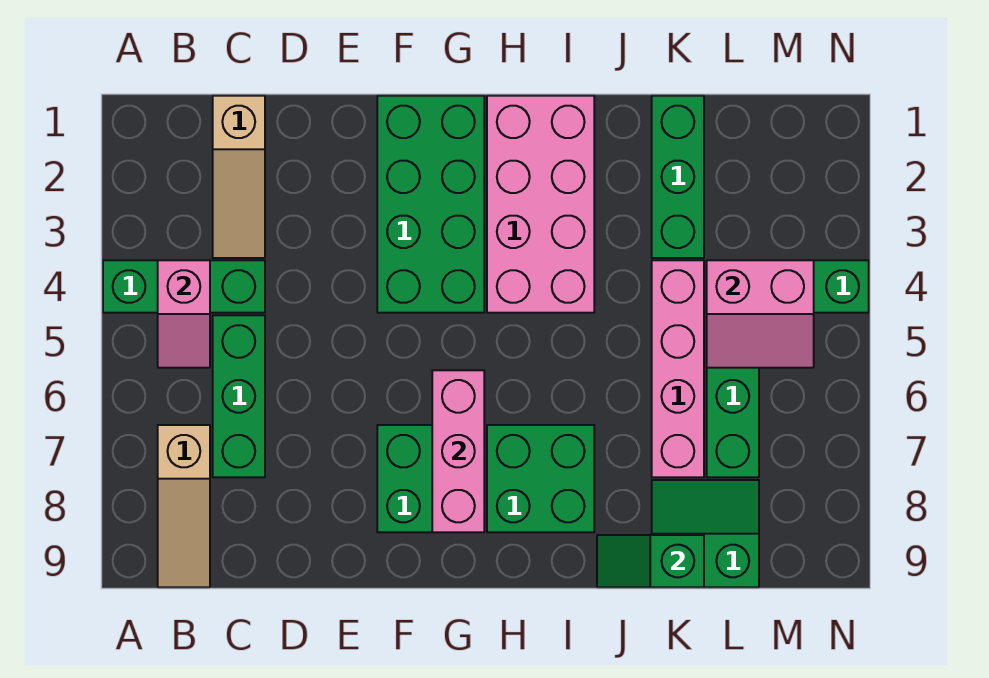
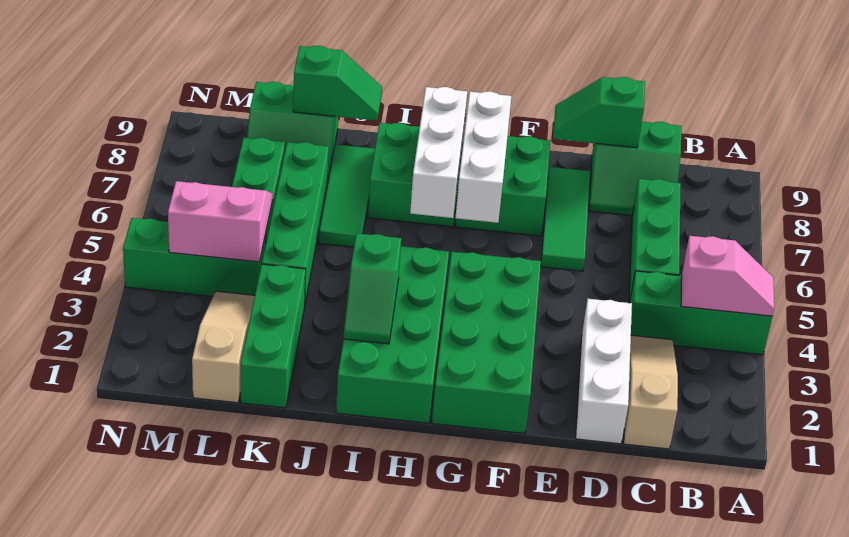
pink slope B4:B5 level 2 top 4 -> pink slope A4:B4 level 2 top B
tan slope B7:B9 level 1 top 7 -> tan slope L1:L3 level 1 top 1
none -> green slope C8:D9 level 1 top 9
none -> white brick D1:D3 level 1
none -> green slope D9:E9 level 2 top D
none -> green tile E6:E8 level 1
pink brick G6:G8 level 2 -> white brick G6:G8 level 2
pink brick H1:I4 level 1 -> green brick H1:I4 level 1
none -> white brick H6:H8 level 2
none -> green slope I2:I3 level 2 top 3
none -> green tile J6:J8 level 1
pink brick K4:K7 level 1 -> green brick K4:K7 level 1

